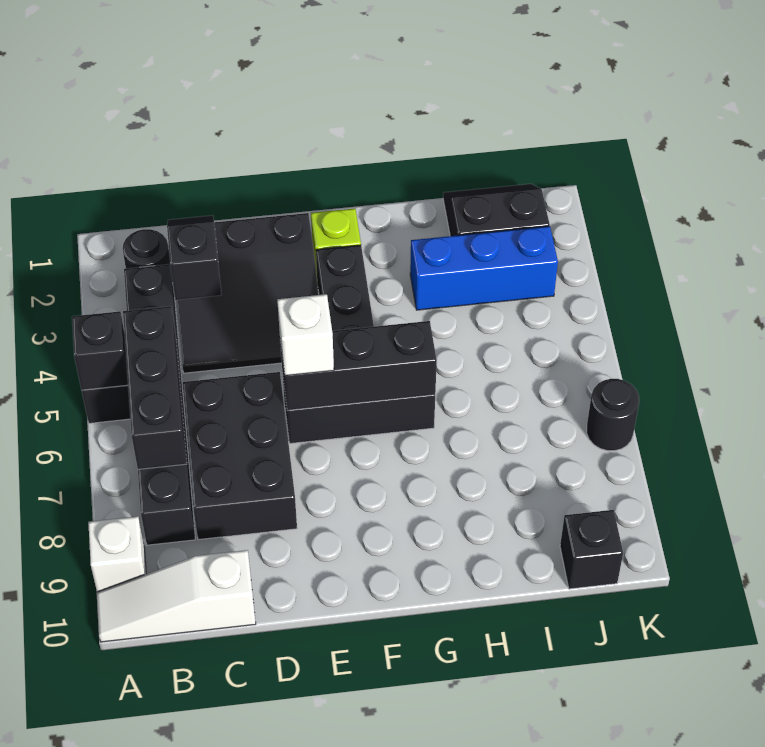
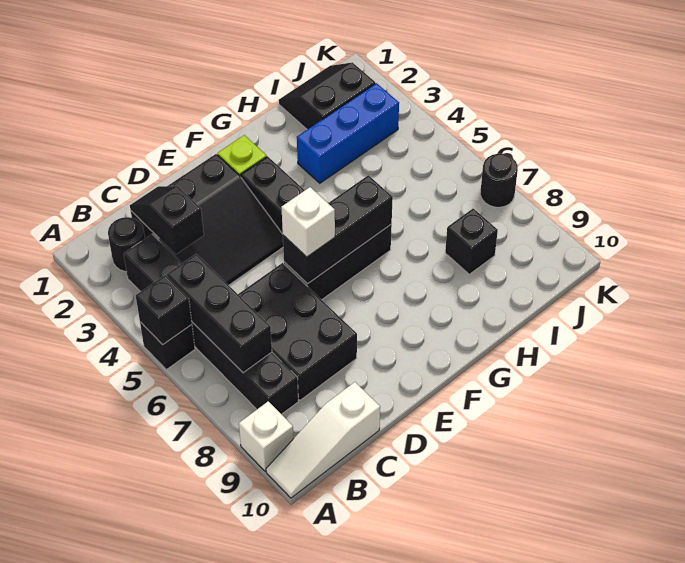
black brick J10 level 1 -> black brick I8 level 1

